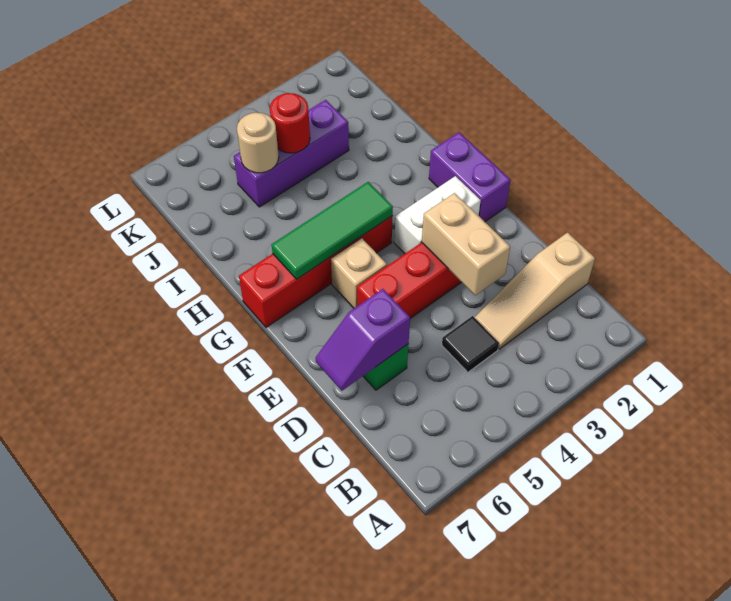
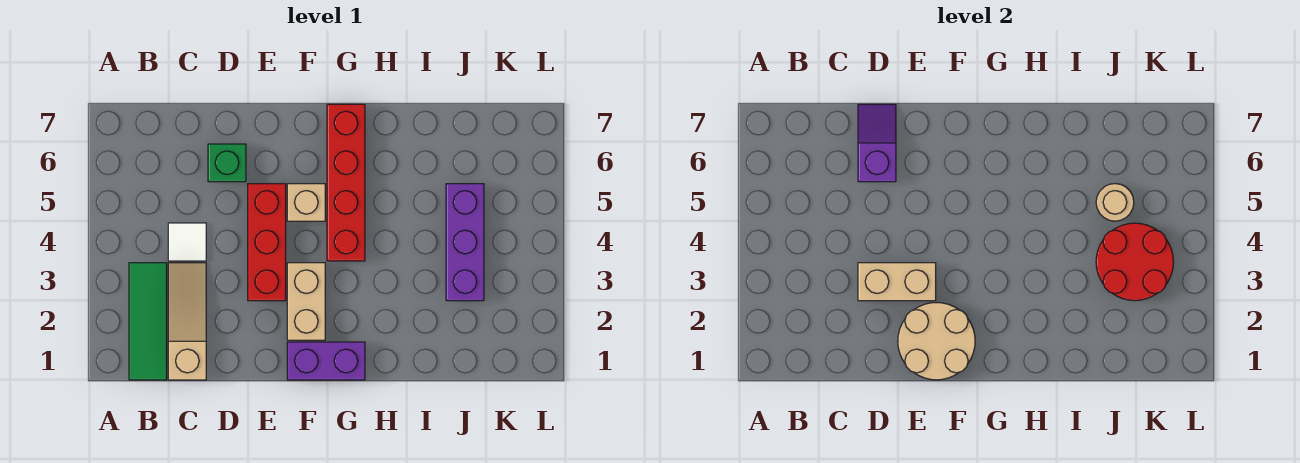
black tile C4 level 1 -> white tile C4 level 1
none -> tan round brick E1:F2 level 2
white brick F2:F3 level 1 -> tan brick F2:F3 level 1
green tile G4:G6 level 2 -> green tile B1:B3 level 1
red round brick J4 level 2 -> red round brick J3:K4 level 2

